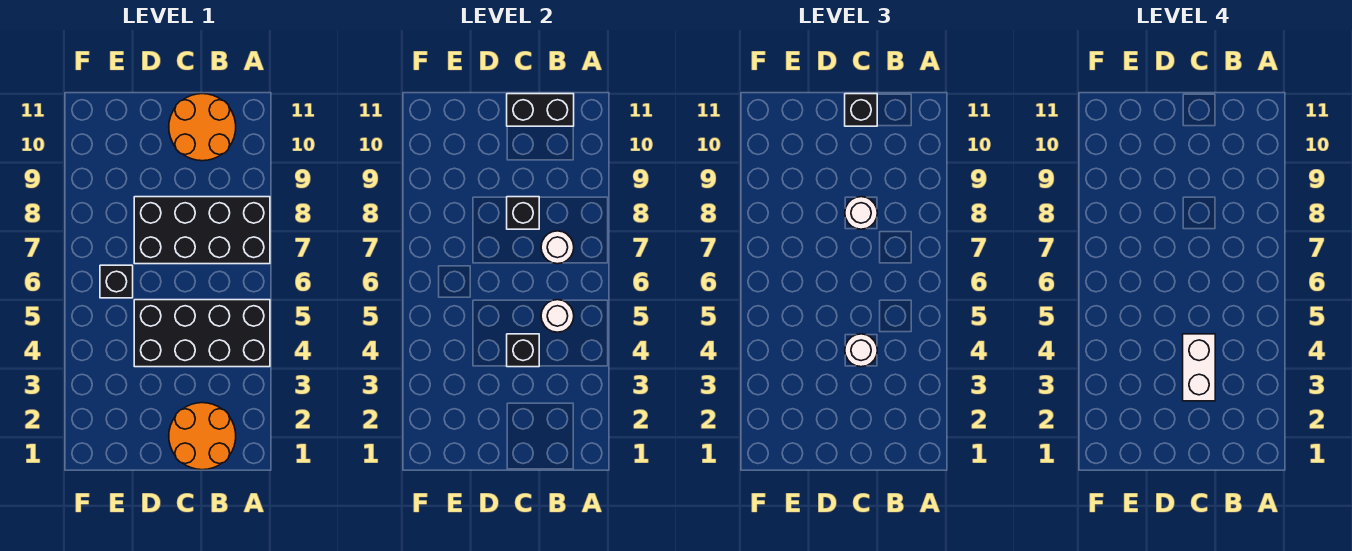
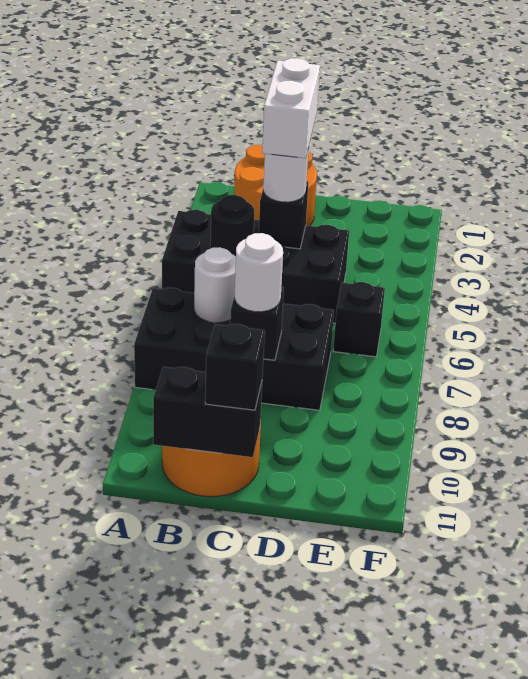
white round brick B5 level 2 -> black round brick B5 level 2

